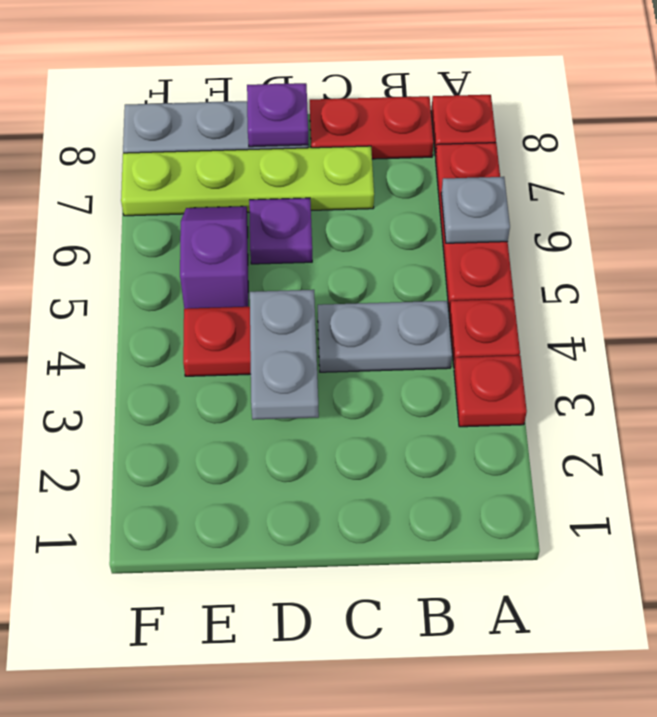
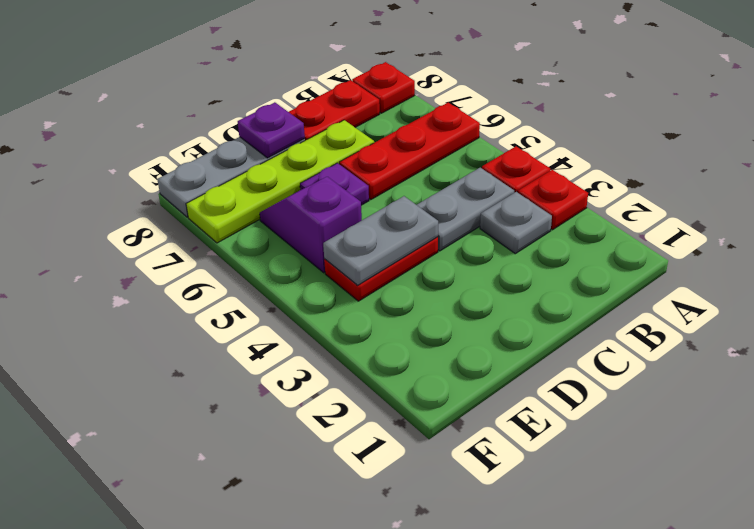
red plate A5:A7 level 1 -> red plate A6:C6 level 1
grey plate A6 level 2 -> grey plate B3 level 1
grey plate D3:D4 level 2 -> grey plate D4:E4 level 2

